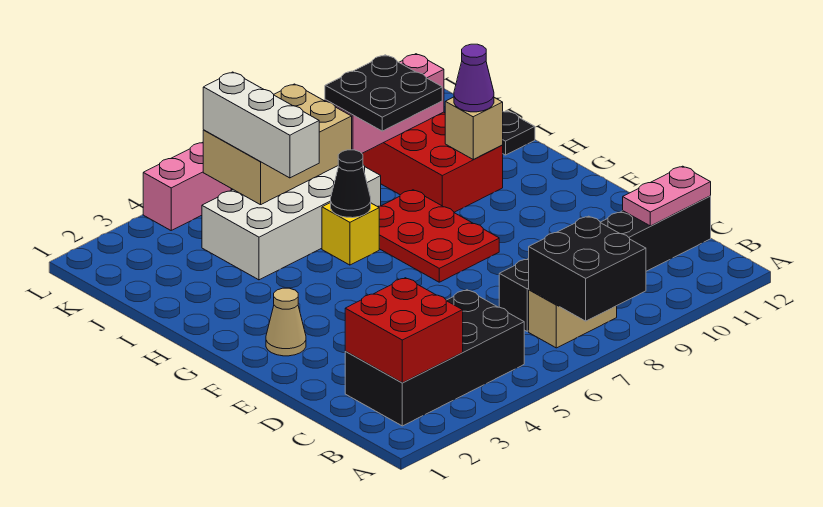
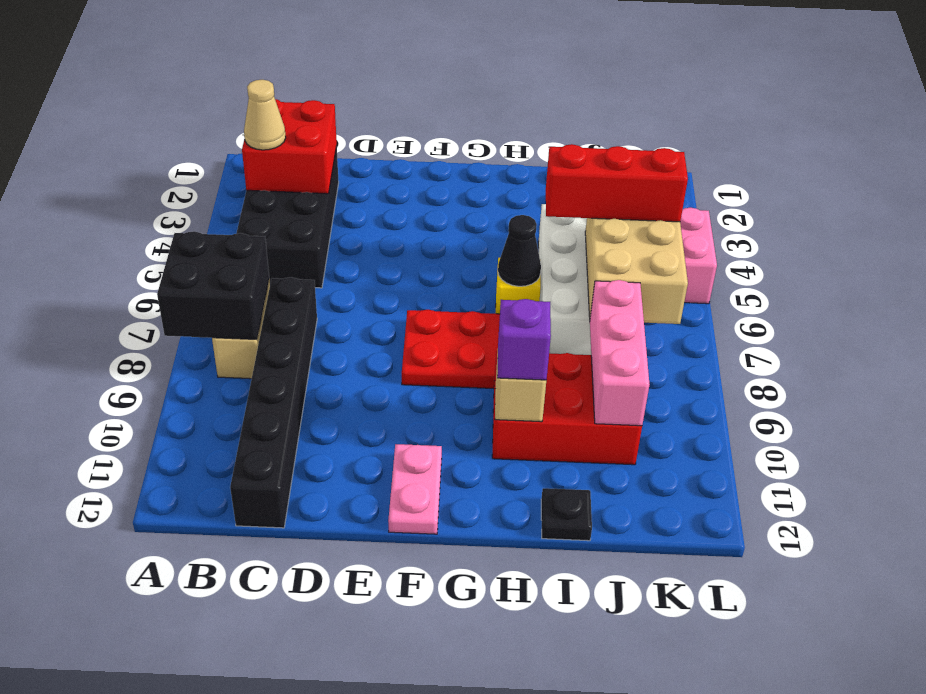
pink plate C11:C12 level 2 -> pink plate F11:F12 level 1
tan cone F2 level 1 -> tan cone B3 level 3
purple cone H10 level 3 -> purple brick H10 level 3
white brick I5:K5 level 3 -> red brick I5:K5 level 3
black plate I8:J9 level 3 -> none

